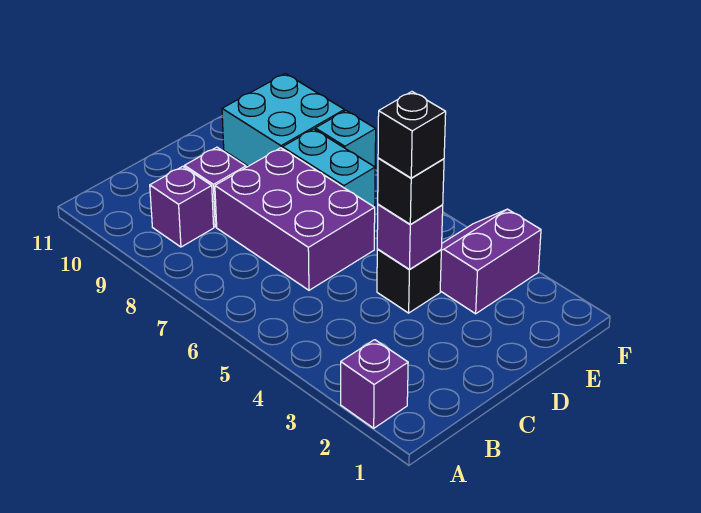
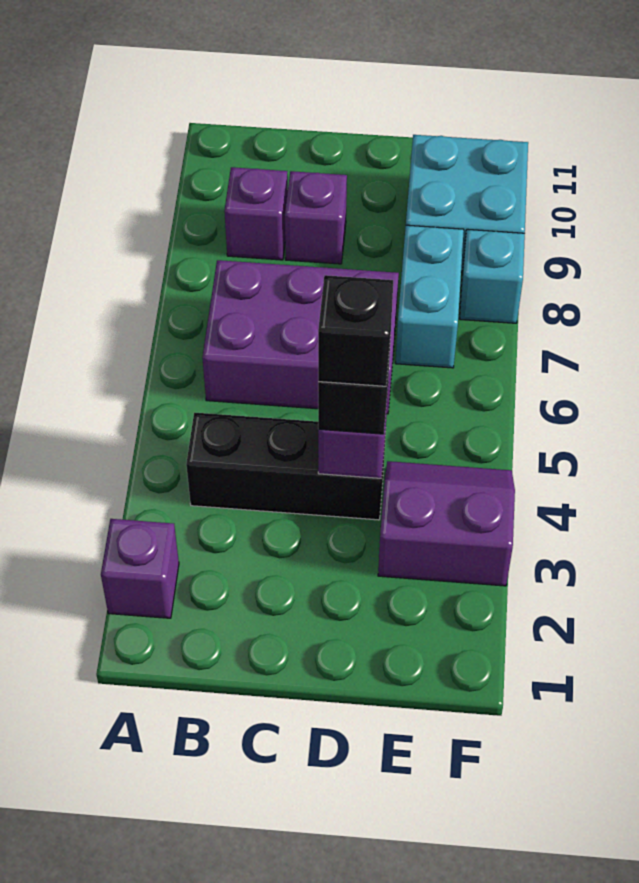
purple brick C6:D8 level 1 -> purple brick B6:D7 level 1
black brick D4 level 1 -> black brick B4:D4 level 1

